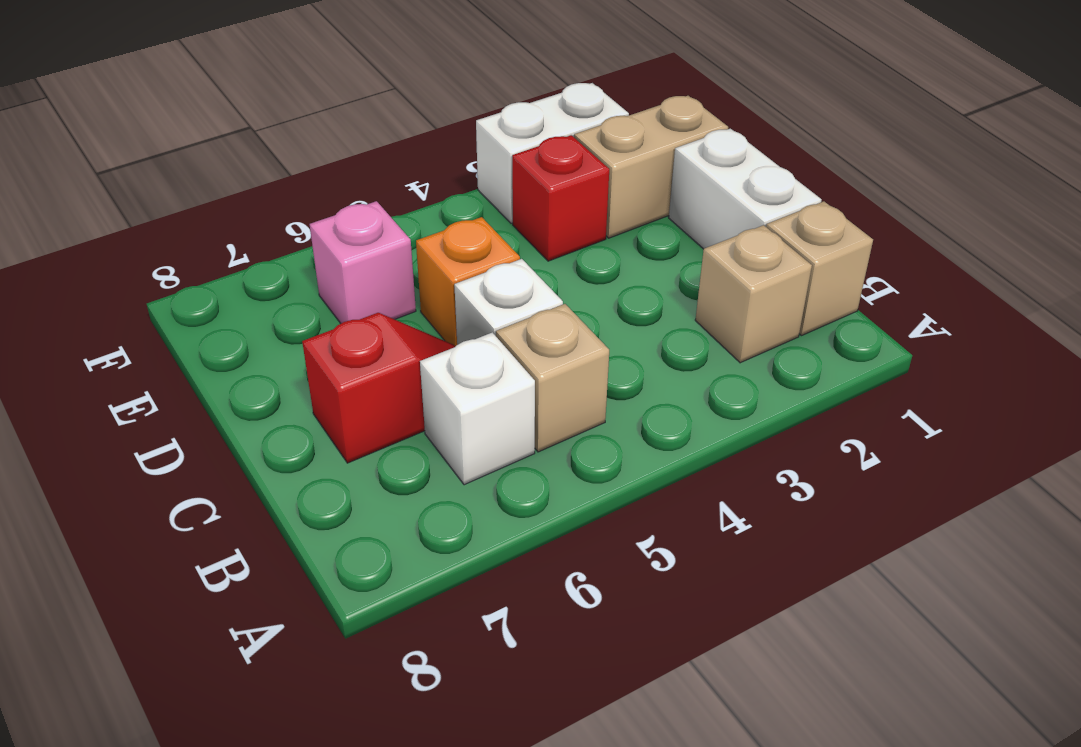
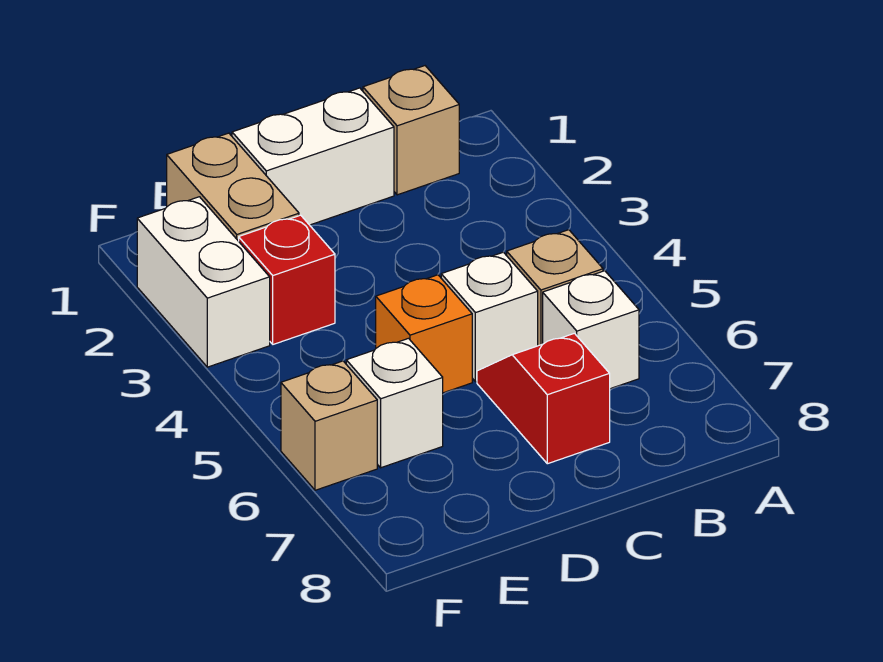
tan brick B2 level 1 -> tan brick F6 level 1
pink brick E6 level 1 -> white brick E6 level 1

